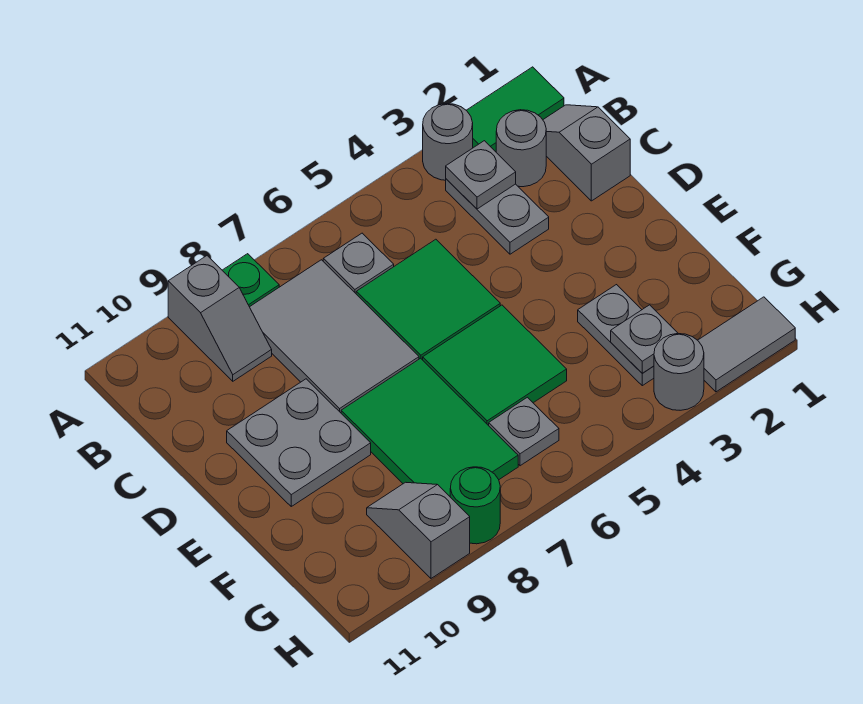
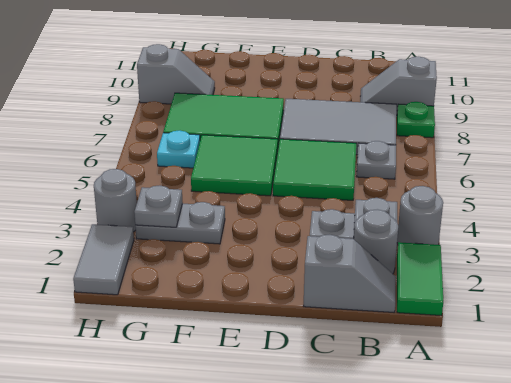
grey plate D9:E10 level 1 -> none
grey plate G6 level 1 -> cyan plate G6 level 1
green round brick H8 level 1 -> none

